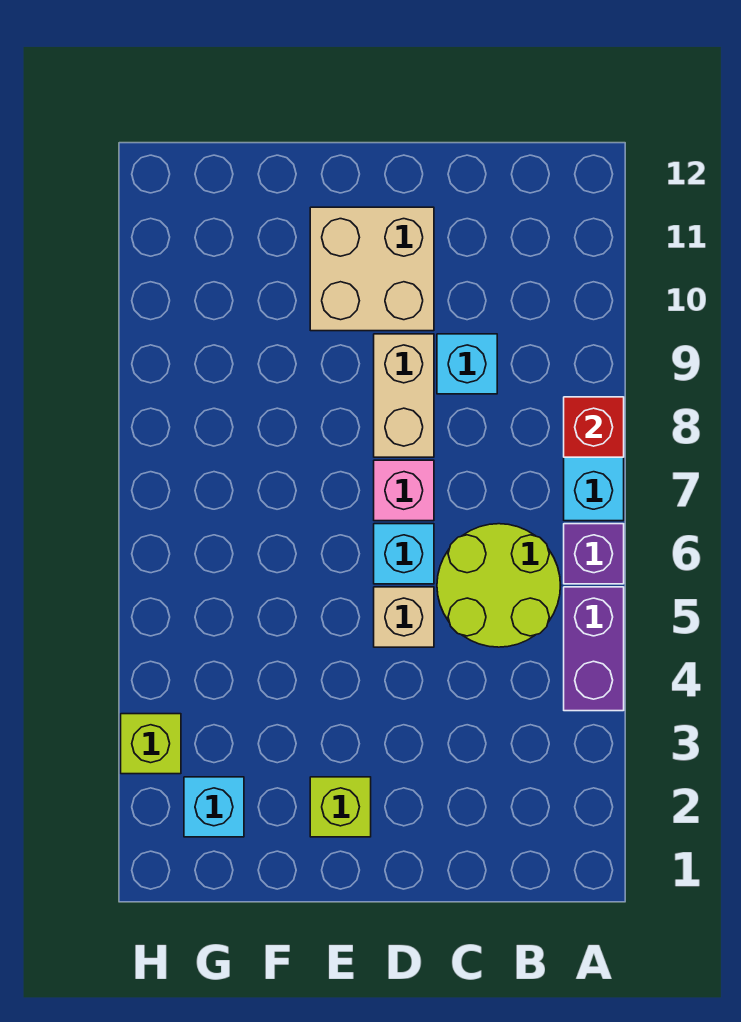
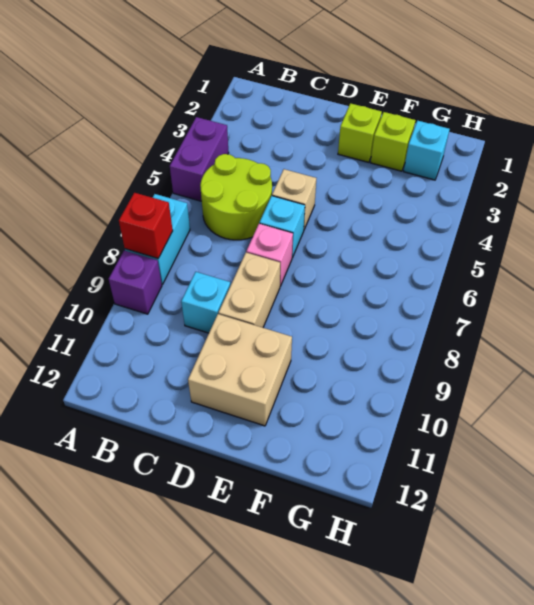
purple brick A6 level 1 -> purple brick A9 level 1
lime brick H3 level 1 -> lime brick F2 level 1

